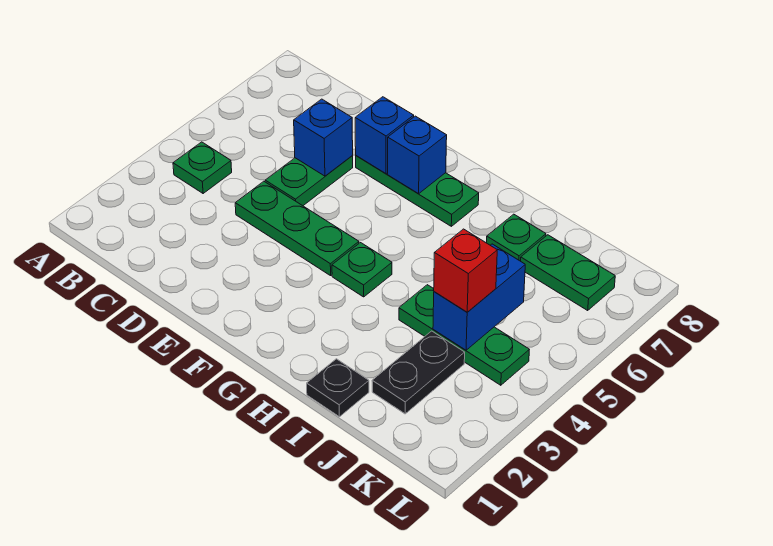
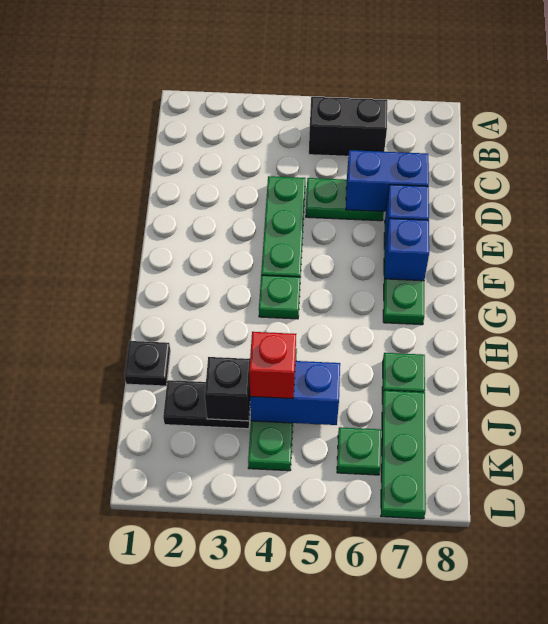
green plate B4 level 1 -> green plate K6 level 1
none -> black brick B5:B6 level 1
blue brick D6 level 2 -> blue brick D6:D7 level 2
none -> black brick J3 level 2
green plate J7:K7 level 1 -> green plate J7:L7 level 1

